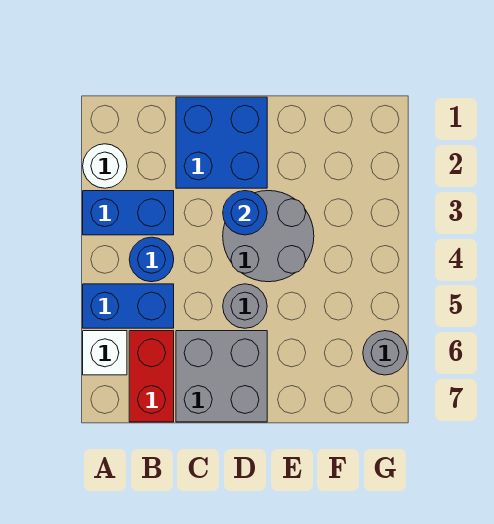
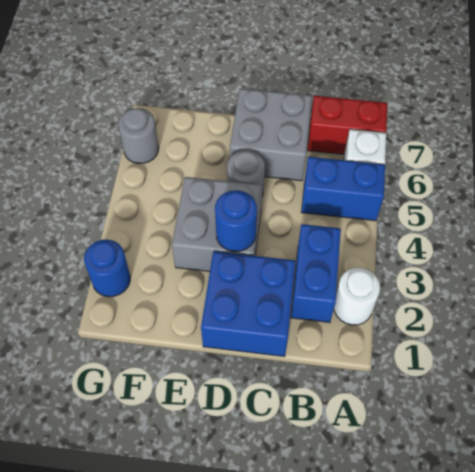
blue brick A3:B3 level 1 -> blue brick B2:B3 level 1
blue round brick B4 level 1 -> blue round brick G2 level 1
red brick B6:B7 level 1 -> red brick A7:B7 level 1
grey round brick D3:E4 level 1 -> grey brick D3:E4 level 1

